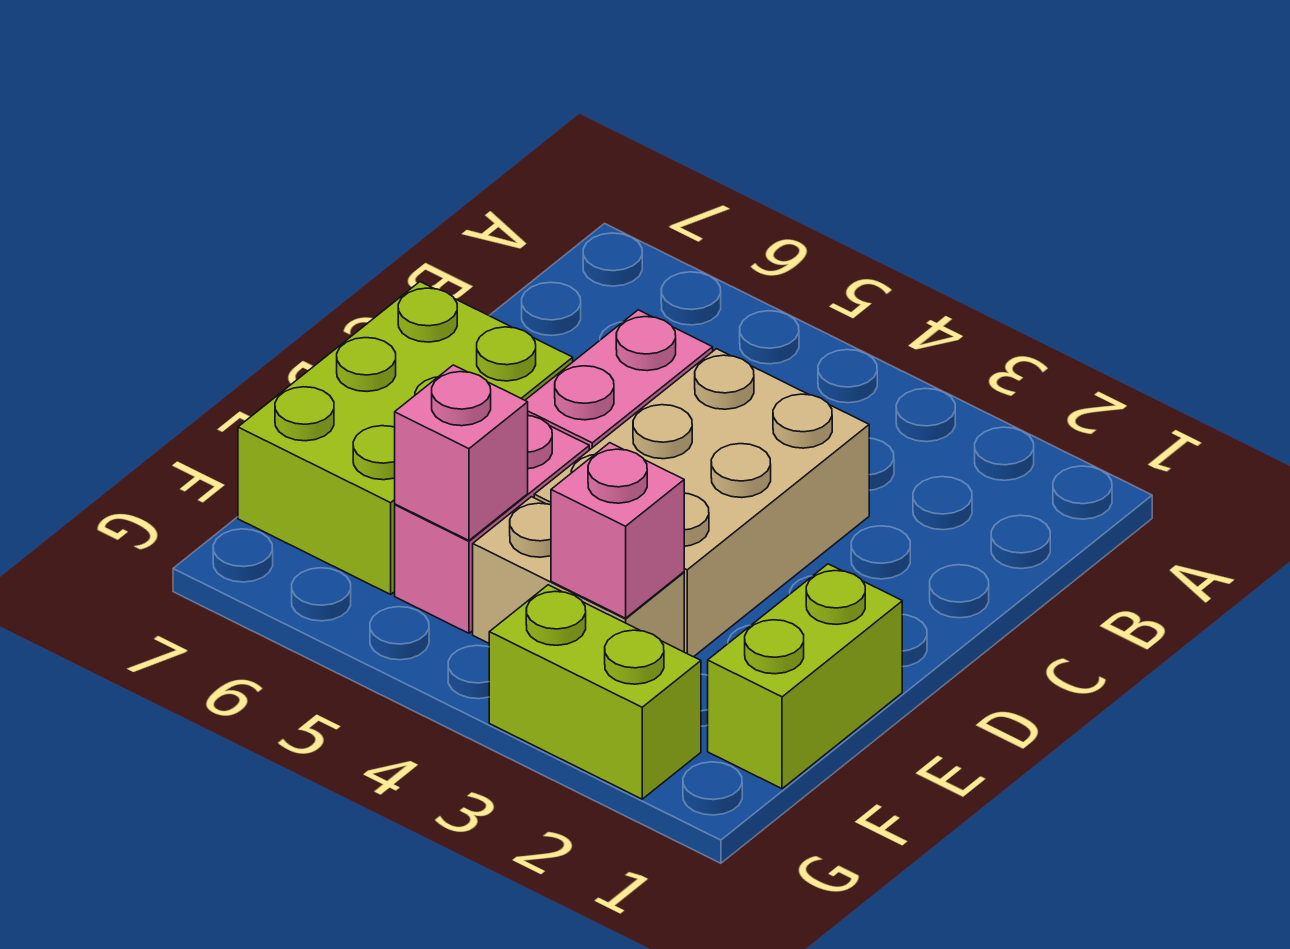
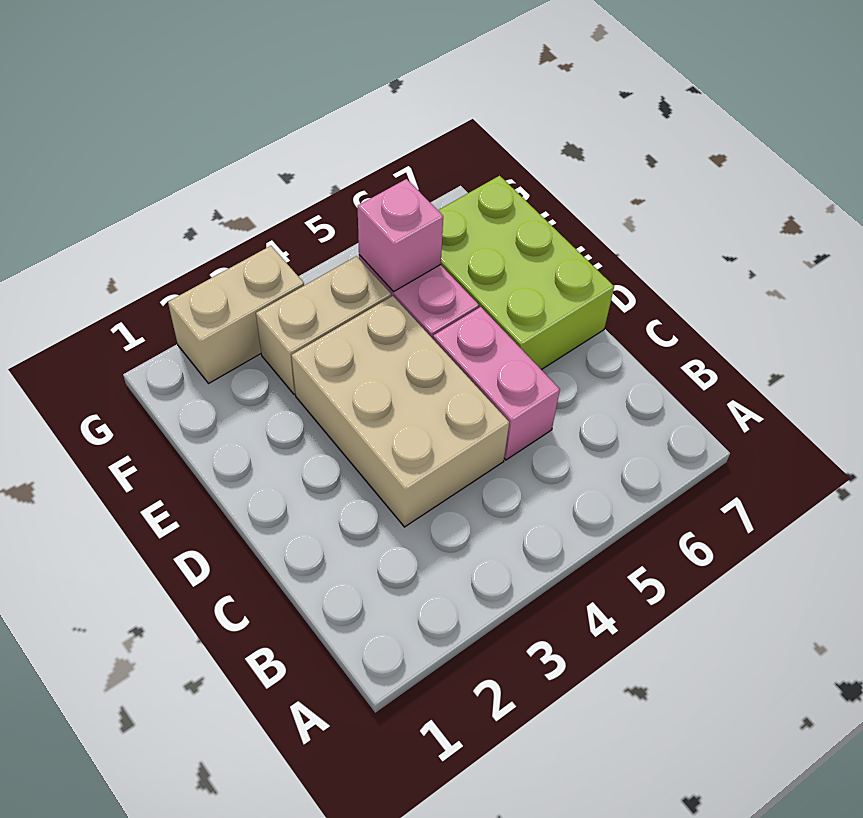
lime brick E1:F1 level 1 -> none
pink brick F3 level 2 -> none
lime brick G2:G3 level 1 -> tan brick G2:G3 level 1

